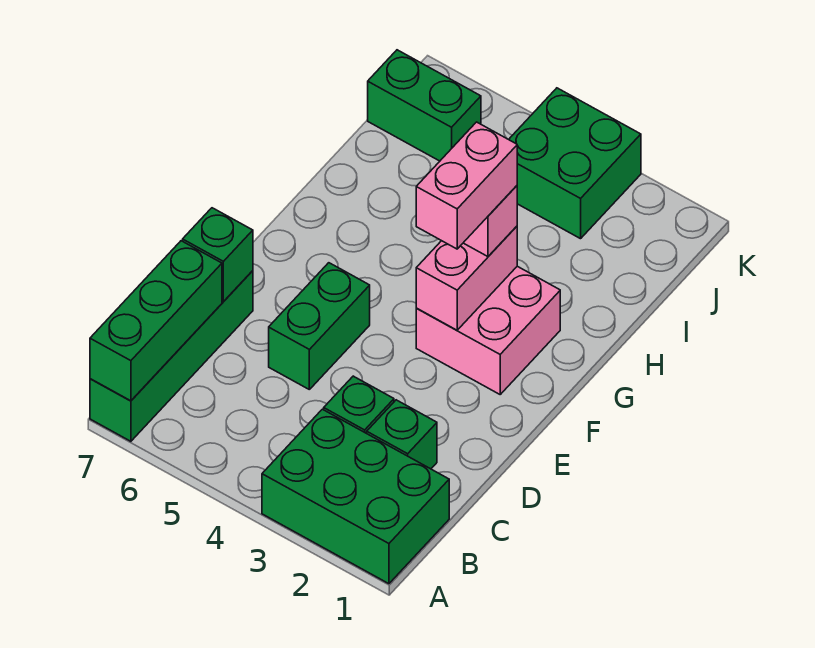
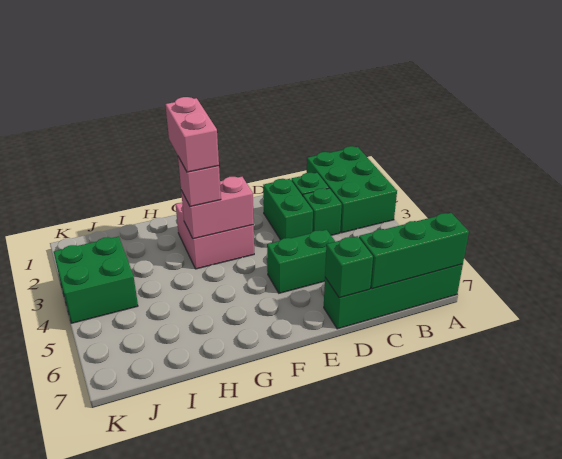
pink brick F3:G3 level 4 -> pink brick G2:G3 level 4
green brick J6:J7 level 1 -> green brick D2:D3 level 1

